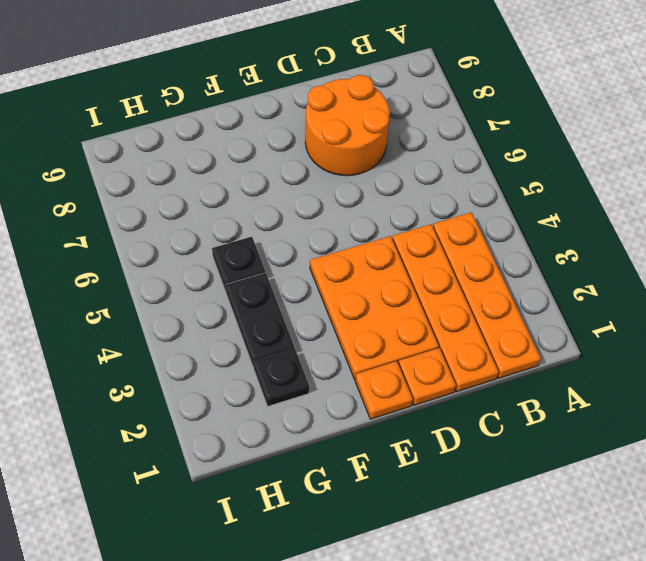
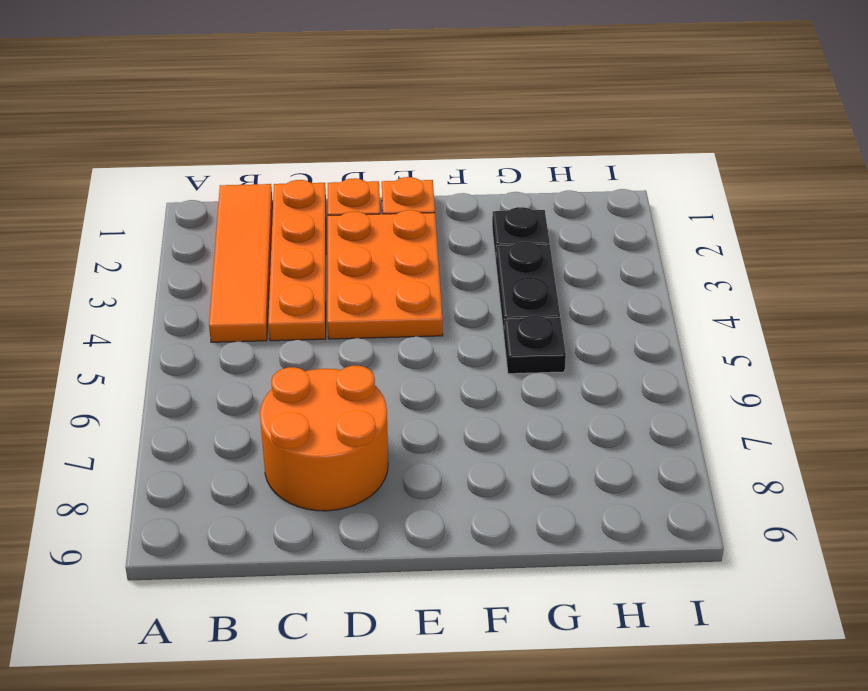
orange plate B1:B4 level 1 -> orange tile B1:B4 level 1

